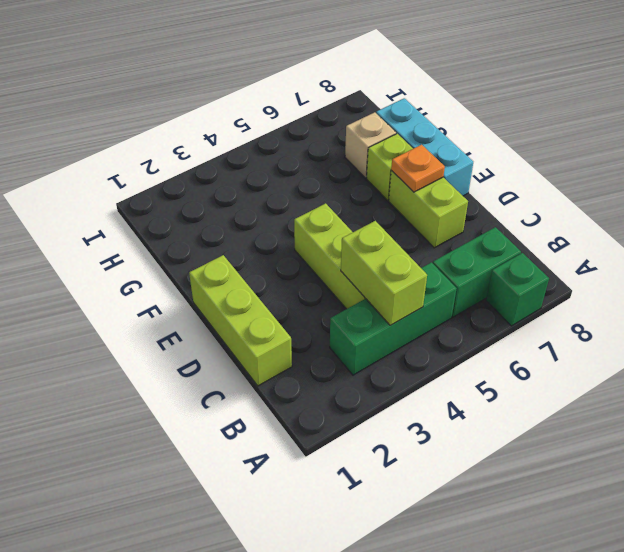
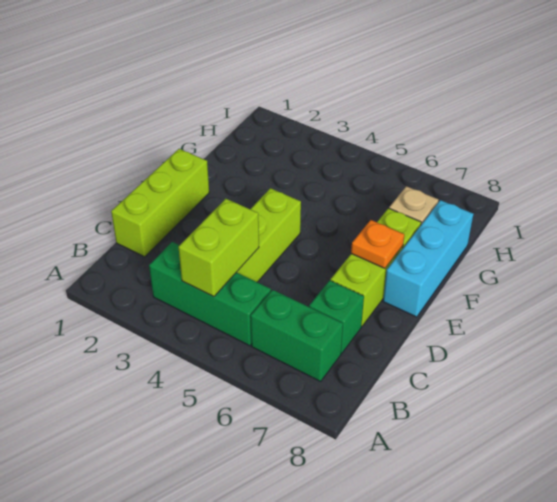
green brick A7 level 1 -> green brick C7 level 1

